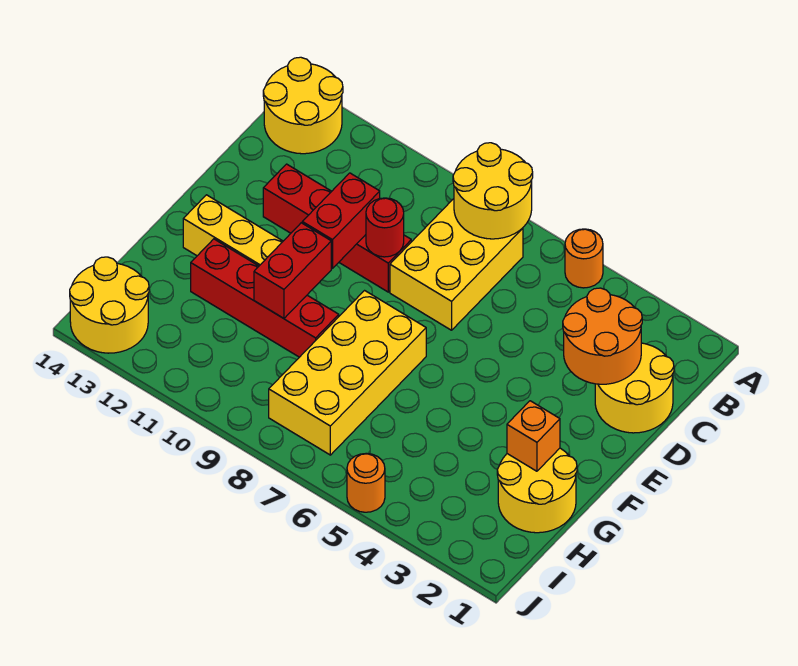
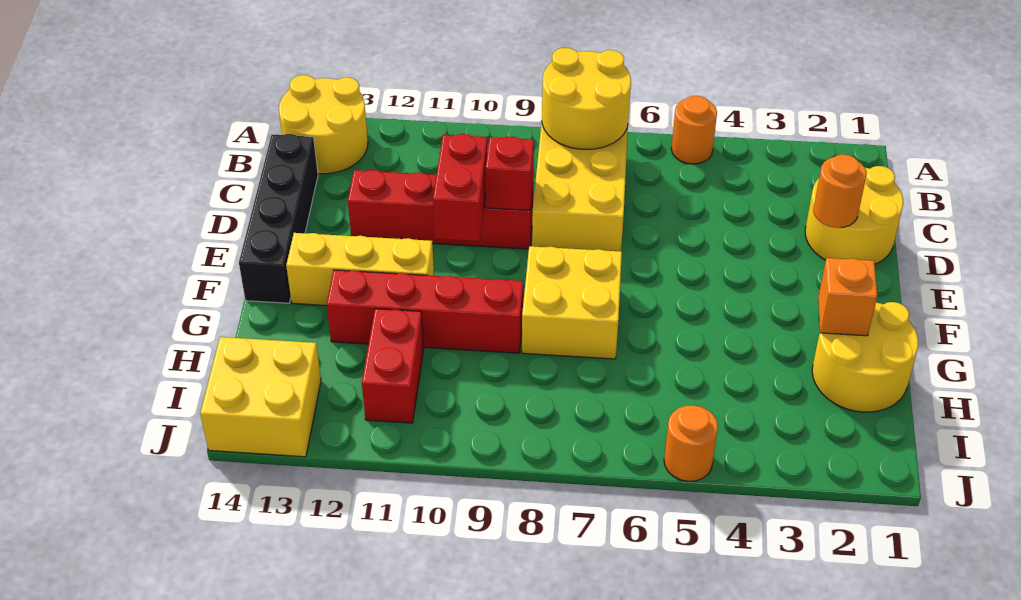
orange round brick C2:D3 level 2 -> orange round brick D2 level 2
none -> black brick C14:F14 level 1
red round brick D9 level 2 -> red brick D9 level 2
yellow brick F7:I8 level 1 -> yellow brick F7:G8 level 1
red brick F10:G10 level 2 -> red brick H11:I11 level 1
yellow round brick I13:J14 level 1 -> yellow brick I13:J14 level 1

